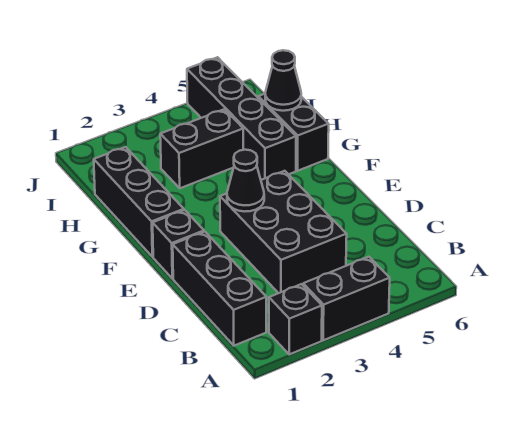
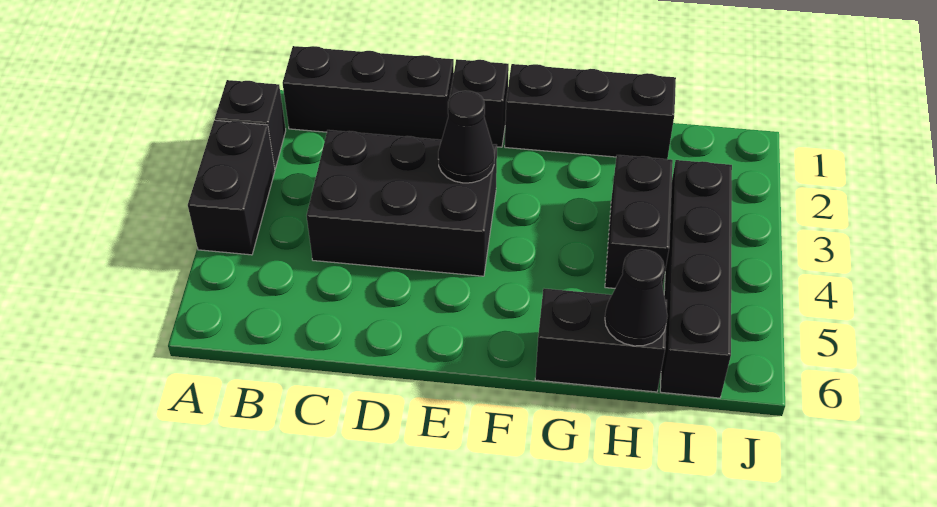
black brick G5:J5 level 1 -> black brick I3:I6 level 1

